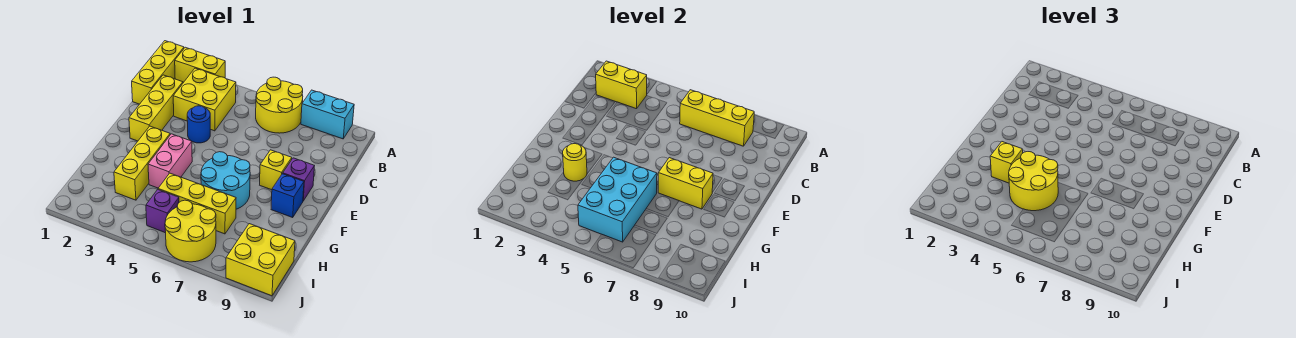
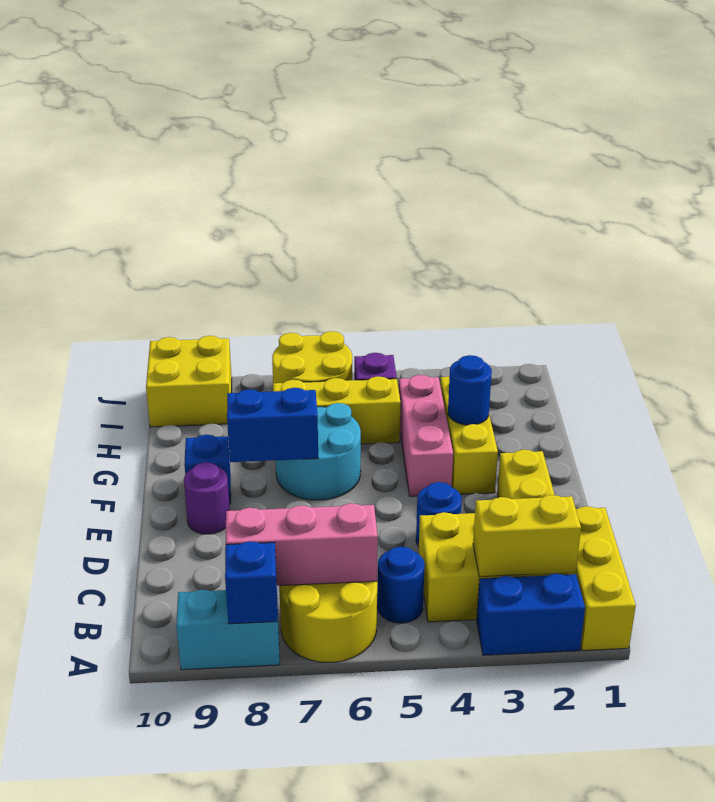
yellow brick A2:A3 level 1 -> blue brick A2:A3 level 1
none -> blue brick A8 level 2
none -> blue round brick B5 level 1
yellow brick B6:B8 level 2 -> pink brick B6:B8 level 2
yellow brick E8 level 1 -> none
purple brick E9 level 1 -> purple round brick E9 level 1
pink brick F4:G4 level 1 -> pink brick F4:H4 level 1
yellow brick F7:F8 level 2 -> blue brick F7:F8 level 2
yellow round brick G3 level 2 -> blue round brick G3 level 2
yellow brick G3 level 3 -> none
yellow round brick G4:H5 level 3 -> none
cyan brick G5:I6 level 2 -> none

